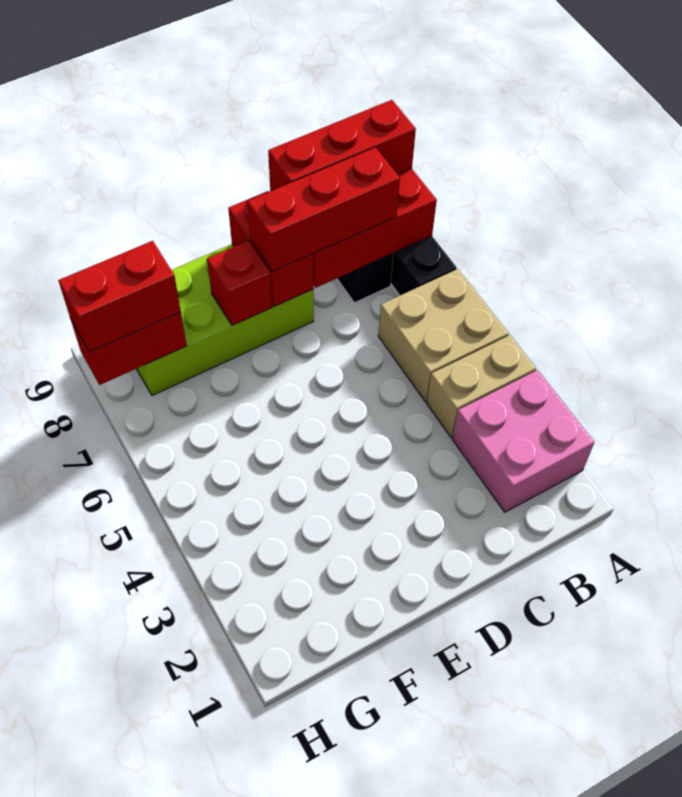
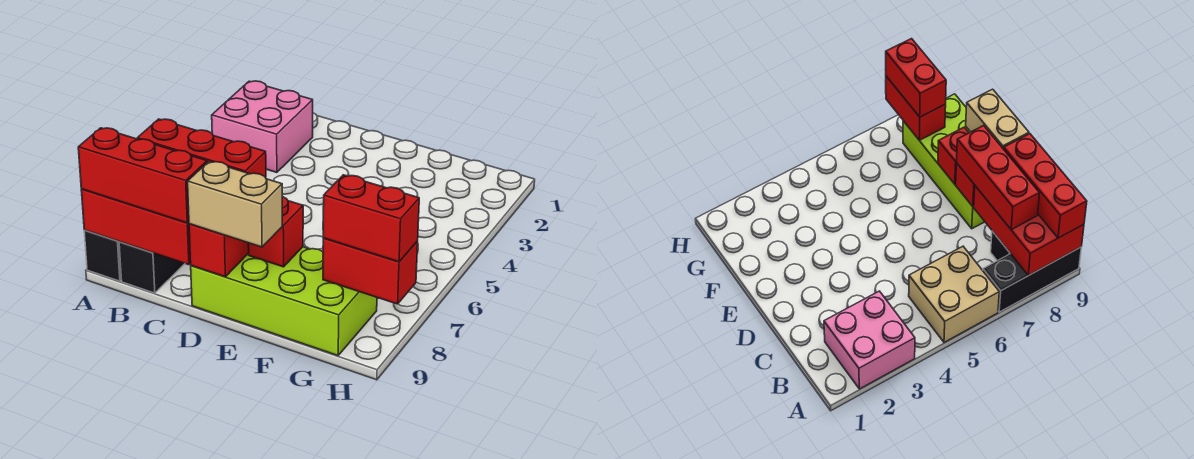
tan brick A4:B4 level 1 -> tan brick D9:E9 level 3

